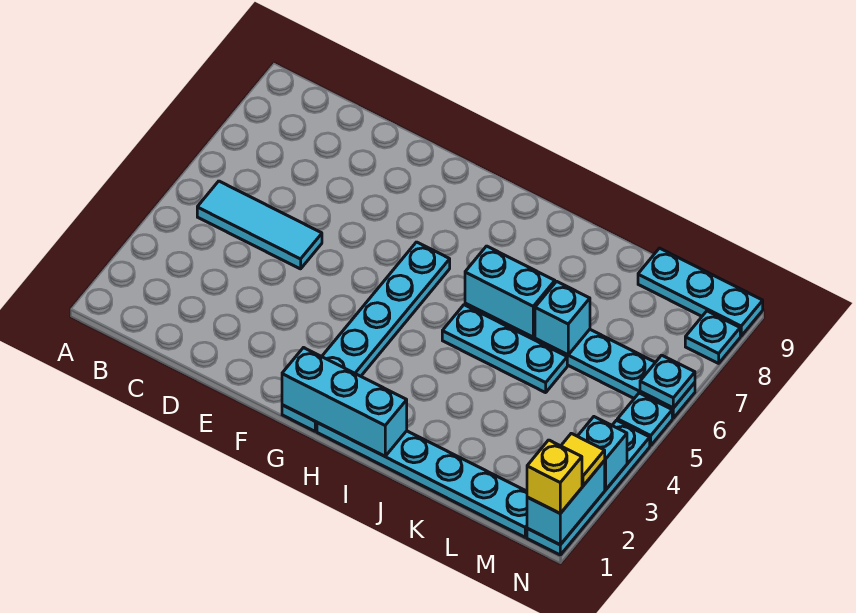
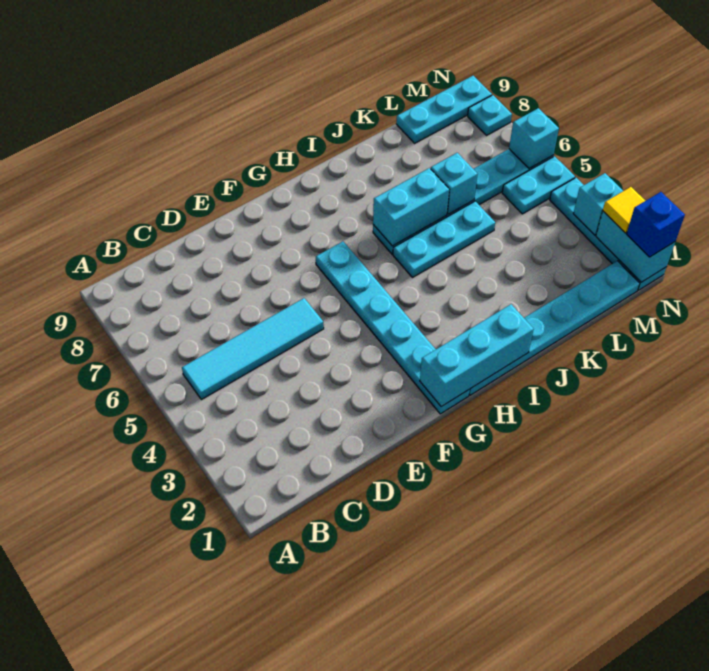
cyan tile B5:D5 level 1 -> cyan tile B5:E5 level 1
yellow brick N1 level 3 -> blue brick N1 level 3
cyan plate N5 level 1 -> cyan plate M5:N5 level 1
cyan plate N6 level 2 -> cyan brick N6 level 2

